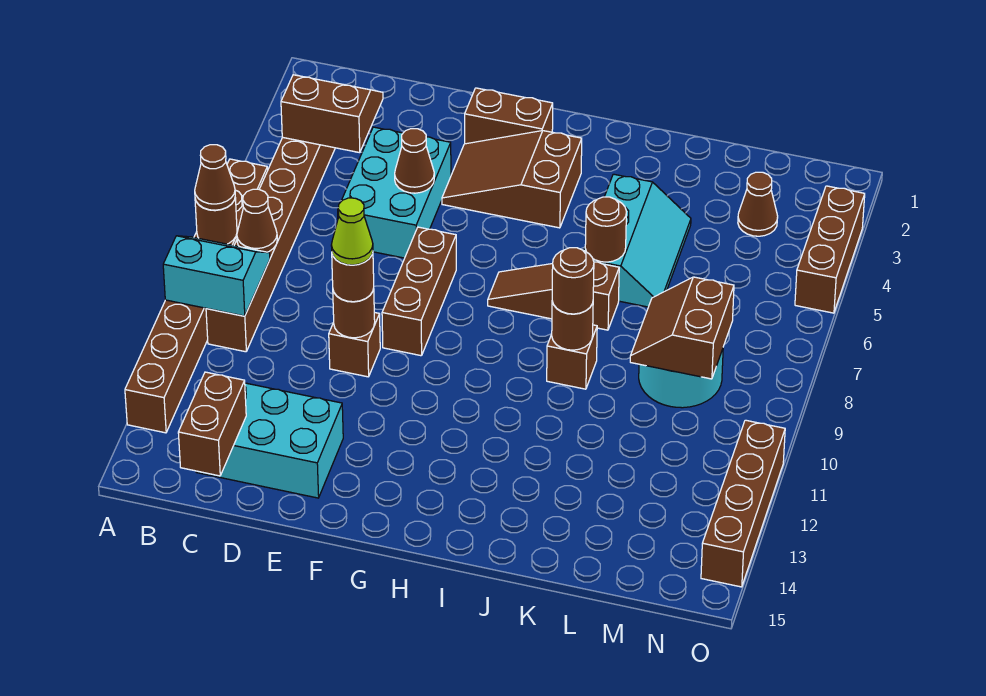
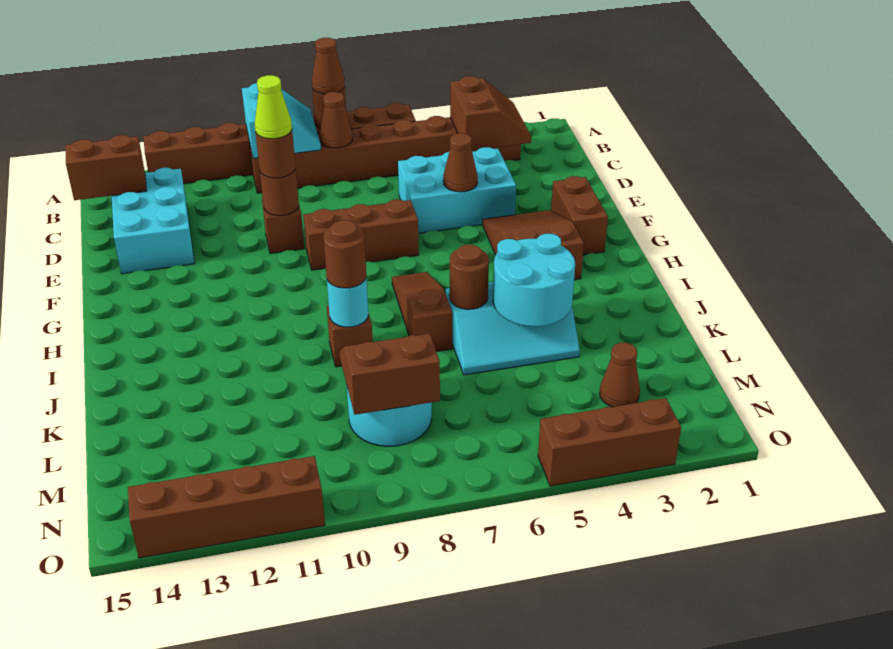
none -> cyan round brick J4:K5 level 2
brown round brick J9 level 2 -> cyan round brick J9 level 2

